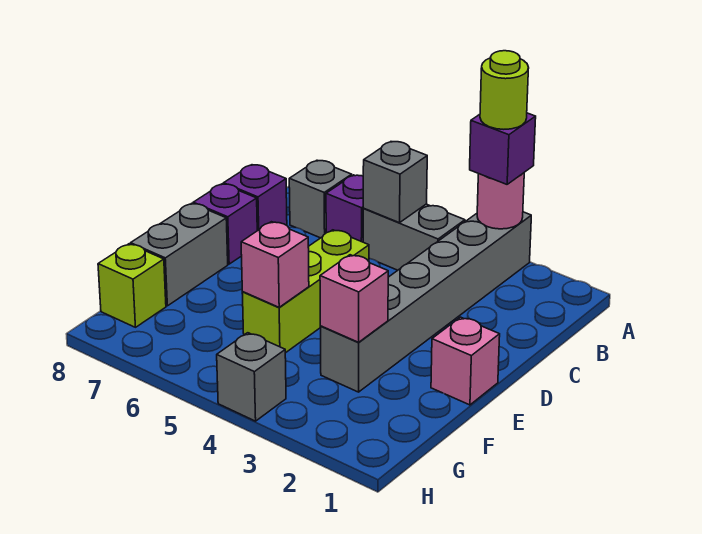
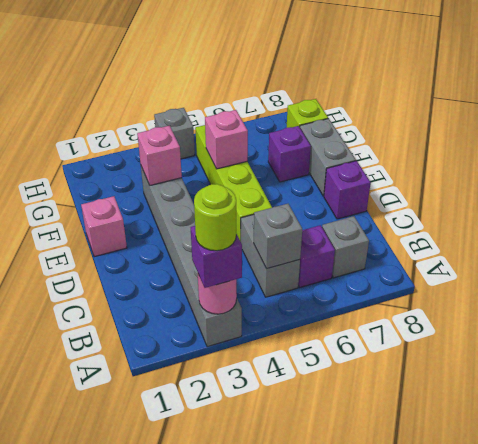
grey brick B4:B5 level 1 -> grey brick B5:C5 level 1
purple brick C8 level 1 -> purple brick F7 level 1
lime brick D5:F5 level 1 -> lime brick D5:G5 level 1

